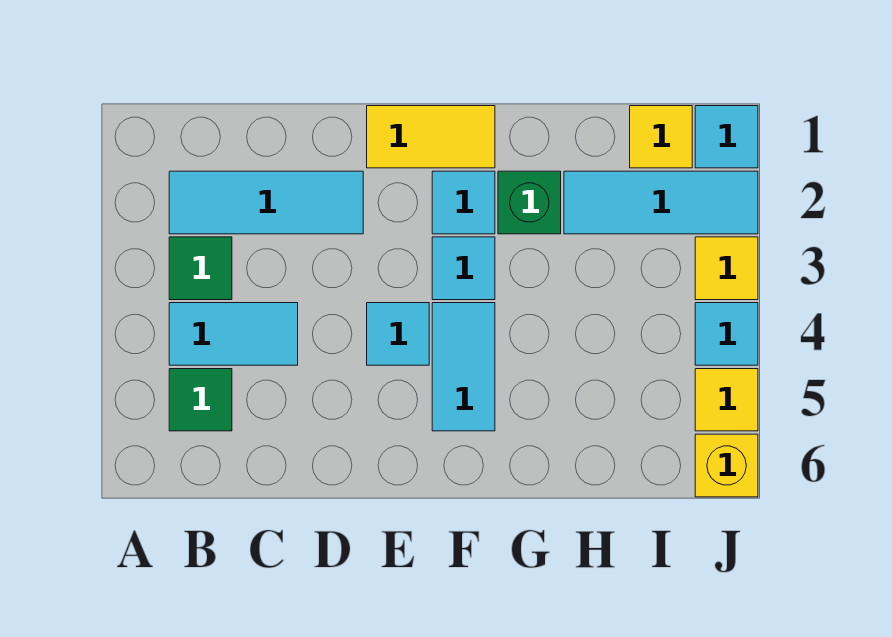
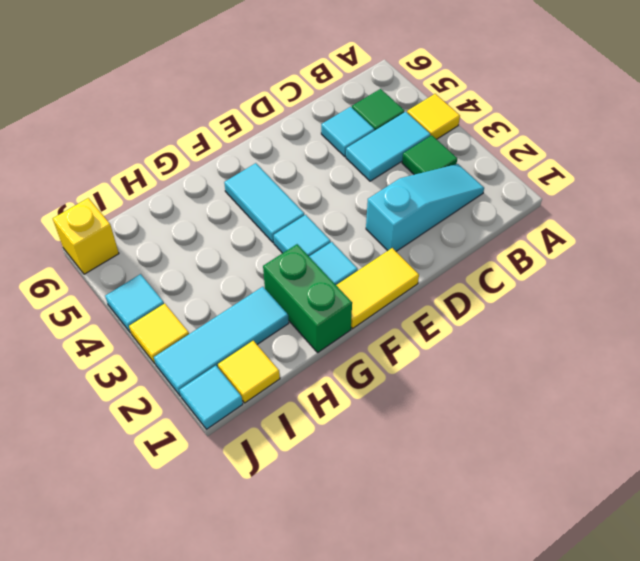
cyan tile B2:D2 level 1 -> cyan slope B2:D2 level 1 top D
cyan tile E4 level 1 -> cyan tile C5 level 1
green brick G2 level 1 -> green brick G1:G2 level 1
yellow tile J5 level 1 -> yellow tile A4 level 1

